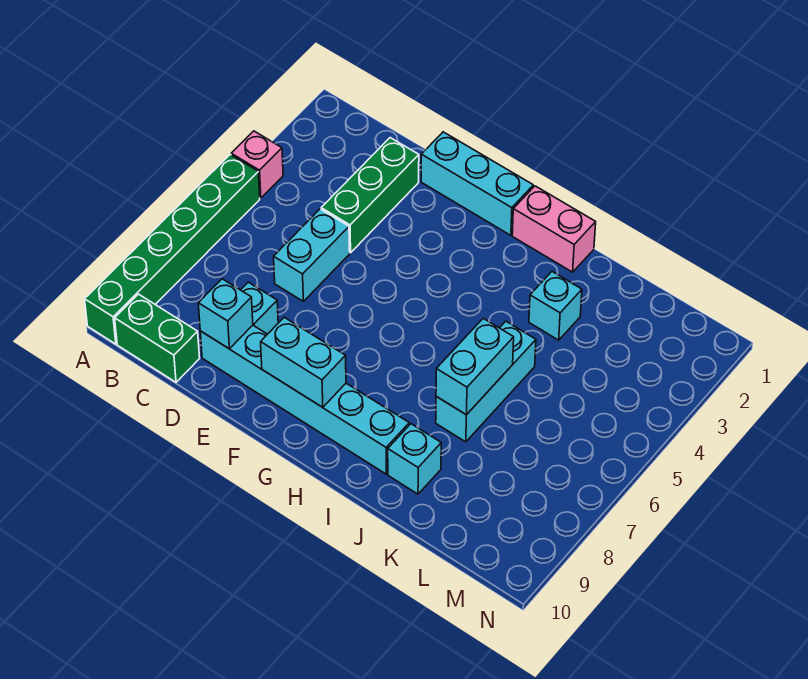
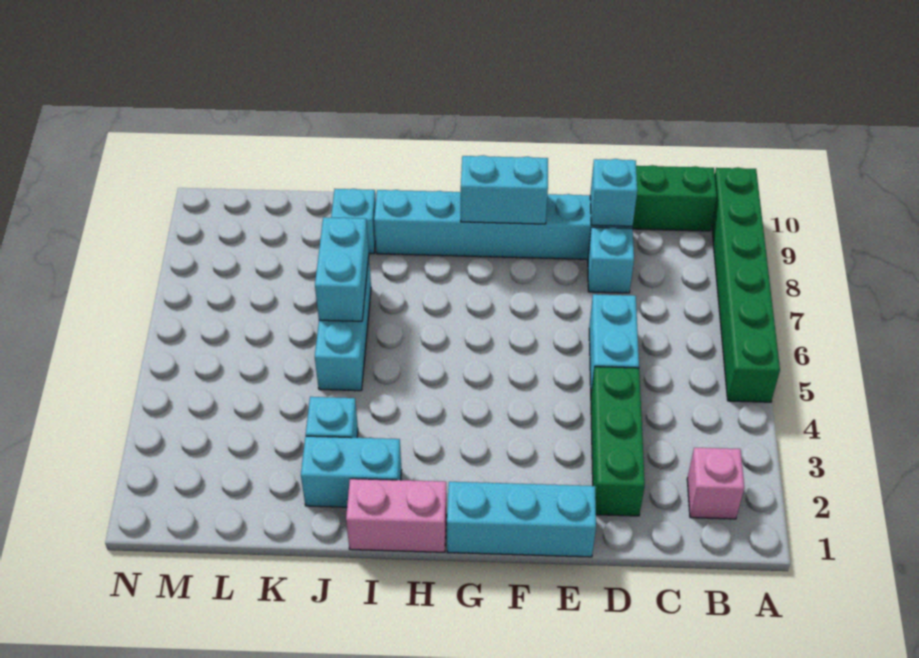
pink brick A4 level 1 -> pink brick B2 level 1
none -> cyan brick I2:J2 level 1

